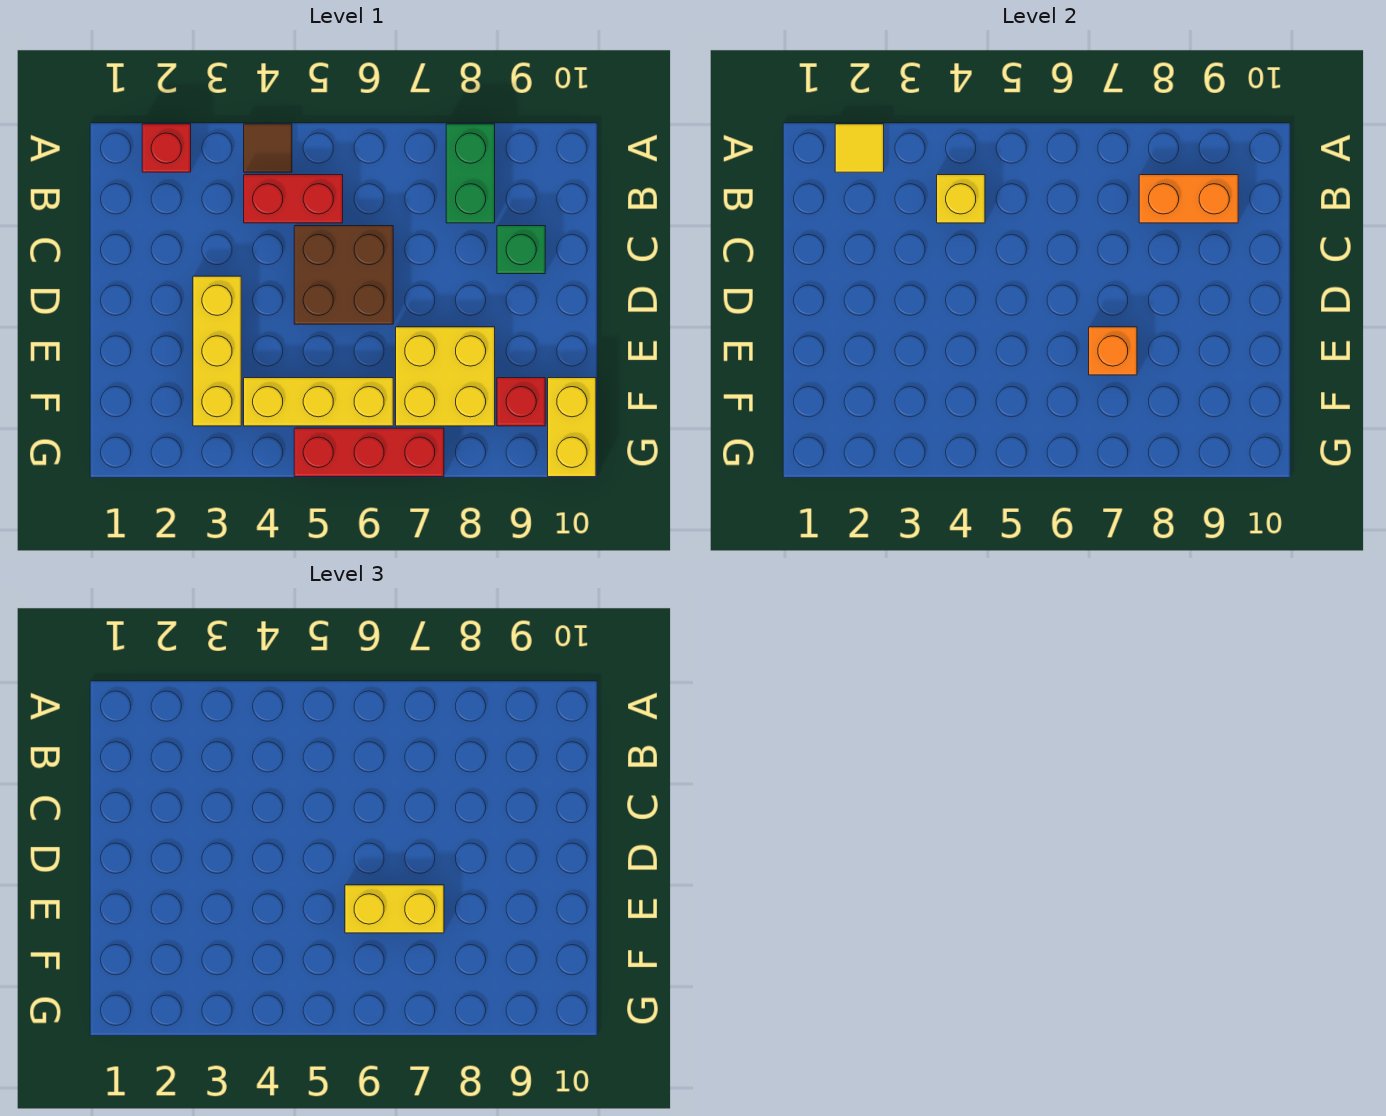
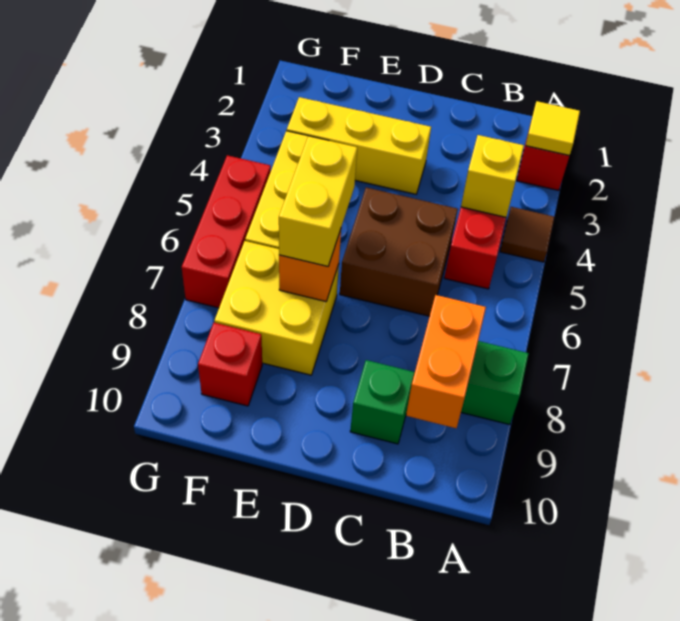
yellow brick F10:G10 level 1 -> none

